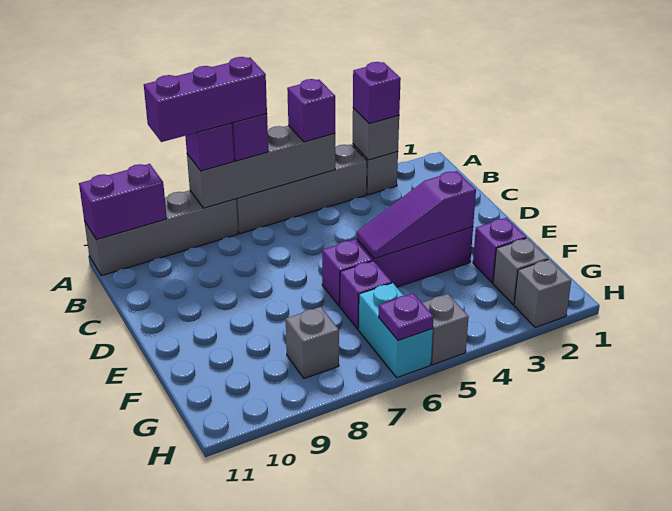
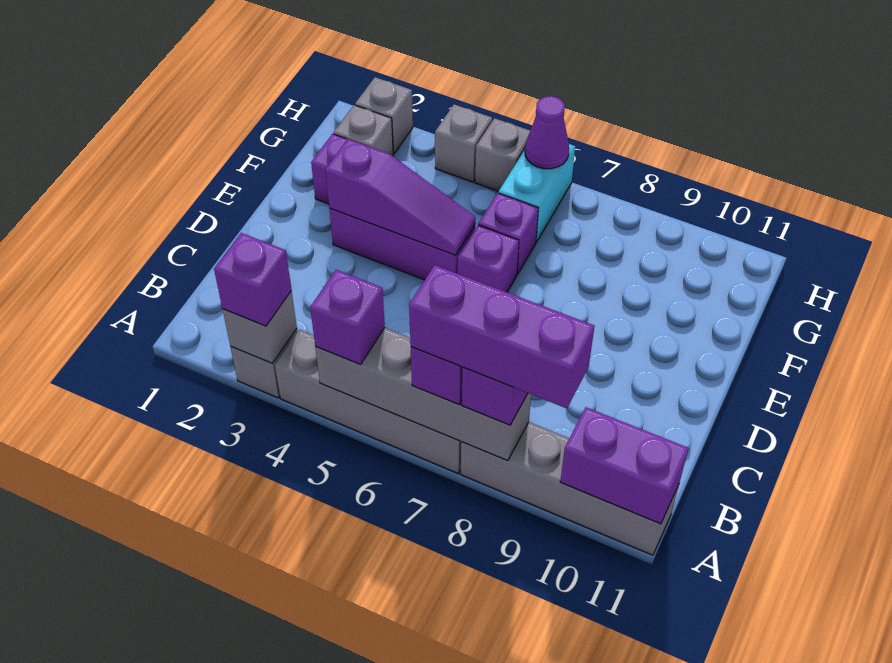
grey brick G8 level 1 -> grey brick H4 level 1
purple plate H6 level 2 -> purple cone H6 level 2

